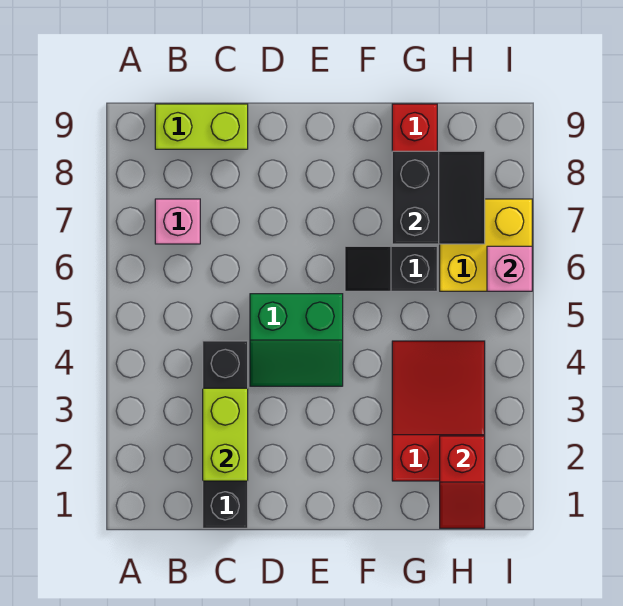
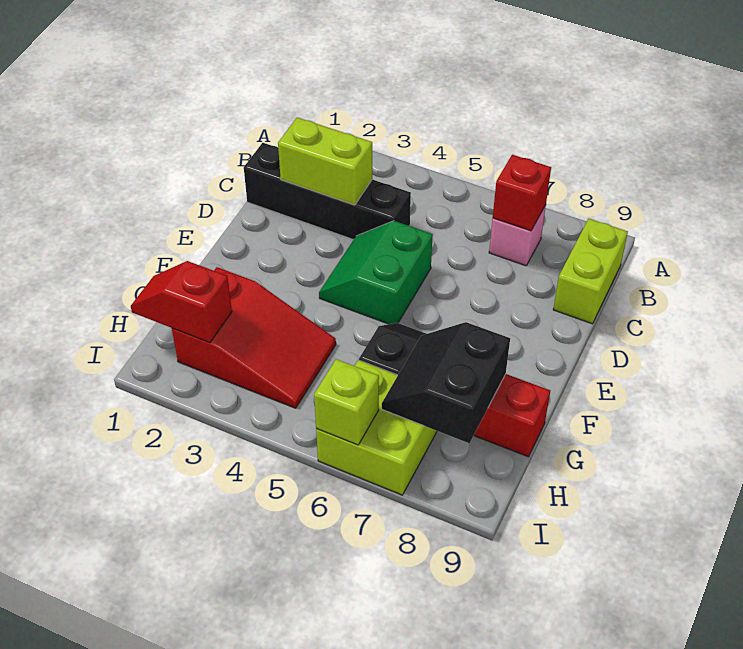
none -> red brick B7 level 2
black slope G7:H8 level 2 top G -> black slope G7:H8 level 2 top 8
yellow brick H6:I7 level 1 -> lime brick H6:I7 level 1
pink brick I6 level 2 -> lime brick I6 level 2

